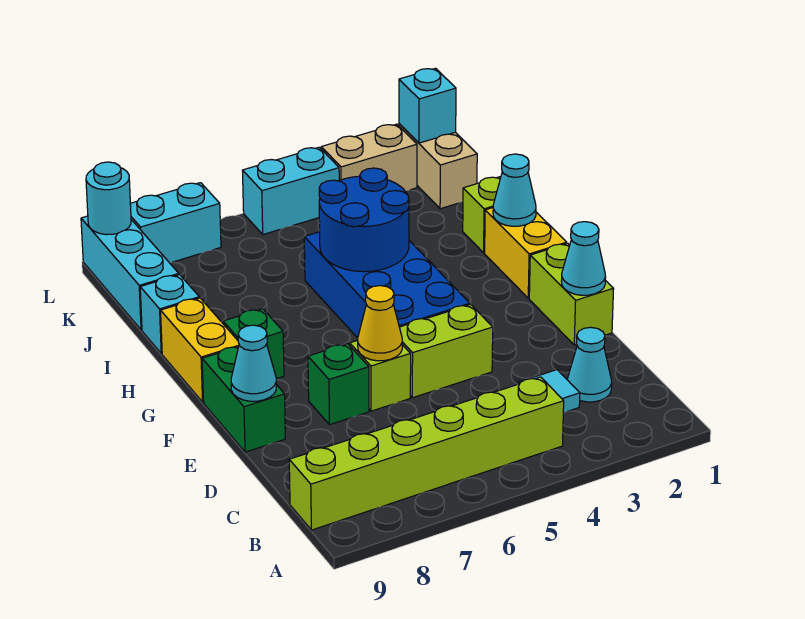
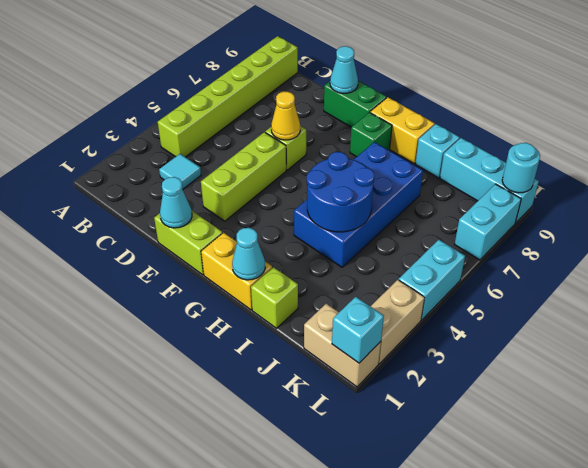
cyan cone C2 level 1 -> none
lime brick E4:E5 level 1 -> lime brick E3:E5 level 1
green brick E7 level 1 -> none
blue brick F4:I5 level 1 -> blue brick H4:I7 level 1

